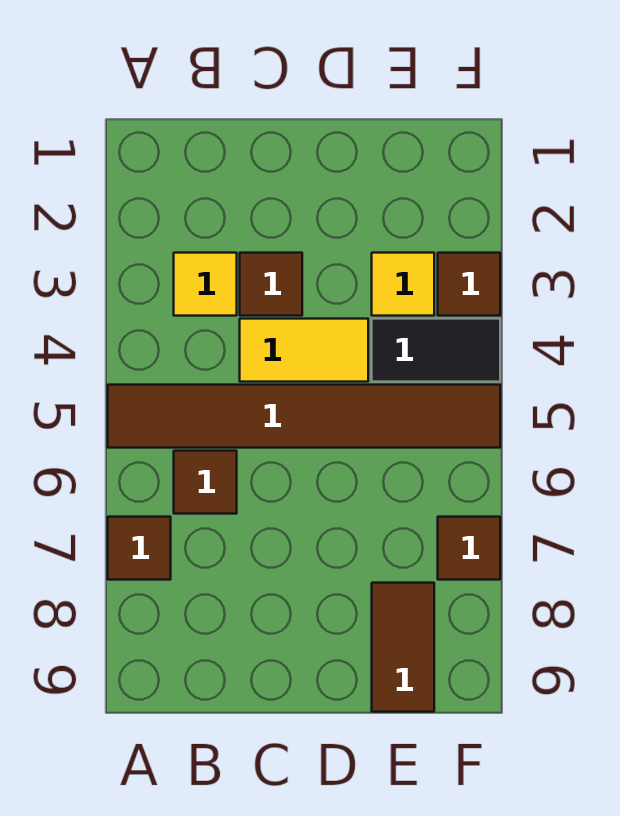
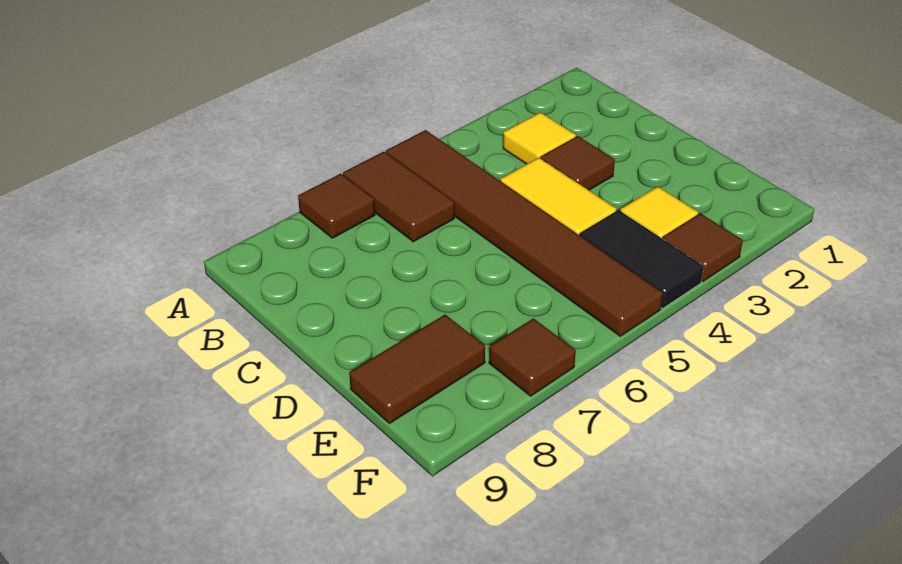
brown tile B6 level 1 -> brown tile A6:B6 level 1

